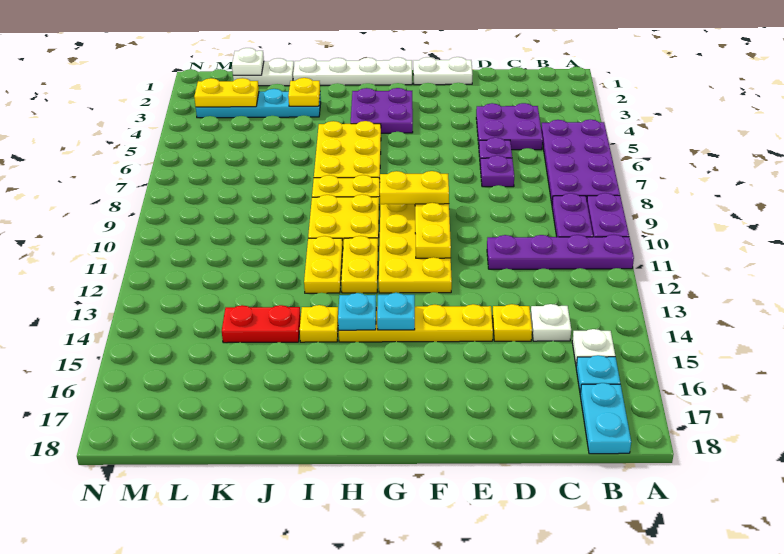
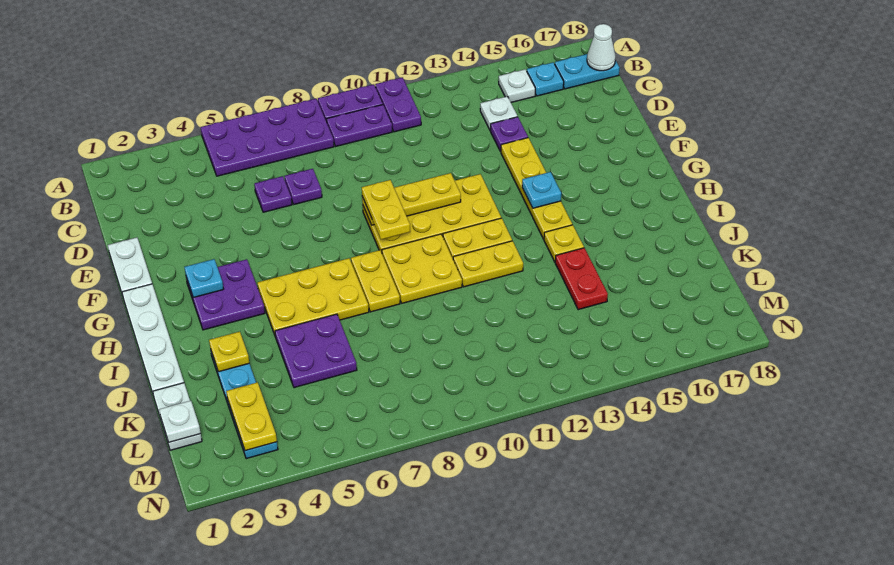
purple plate A11:D11 level 1 -> purple plate A11:B11 level 1
none -> white cone B18 level 2
purple plate C4:D5 level 1 -> purple plate J5:K6 level 1
yellow plate D14 level 1 -> purple plate D14 level 1
cyan plate H14 level 2 -> cyan plate G3 level 2

